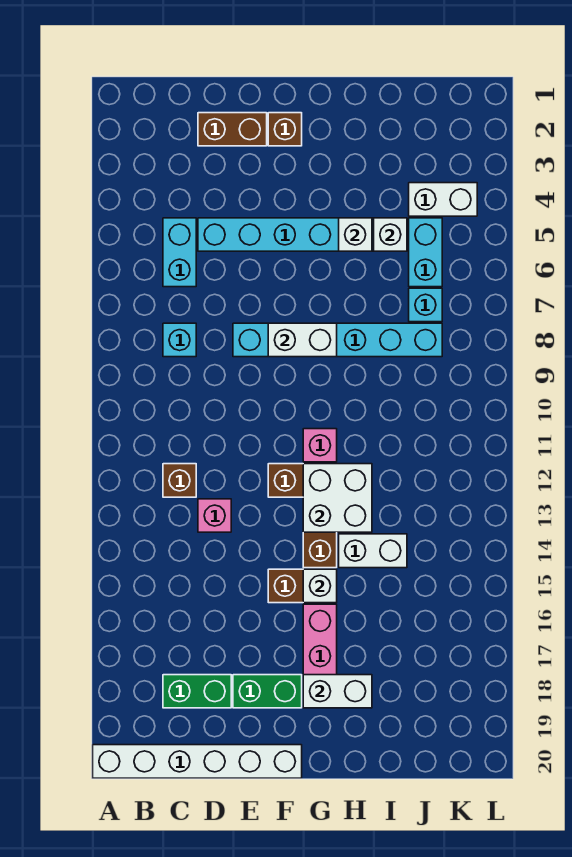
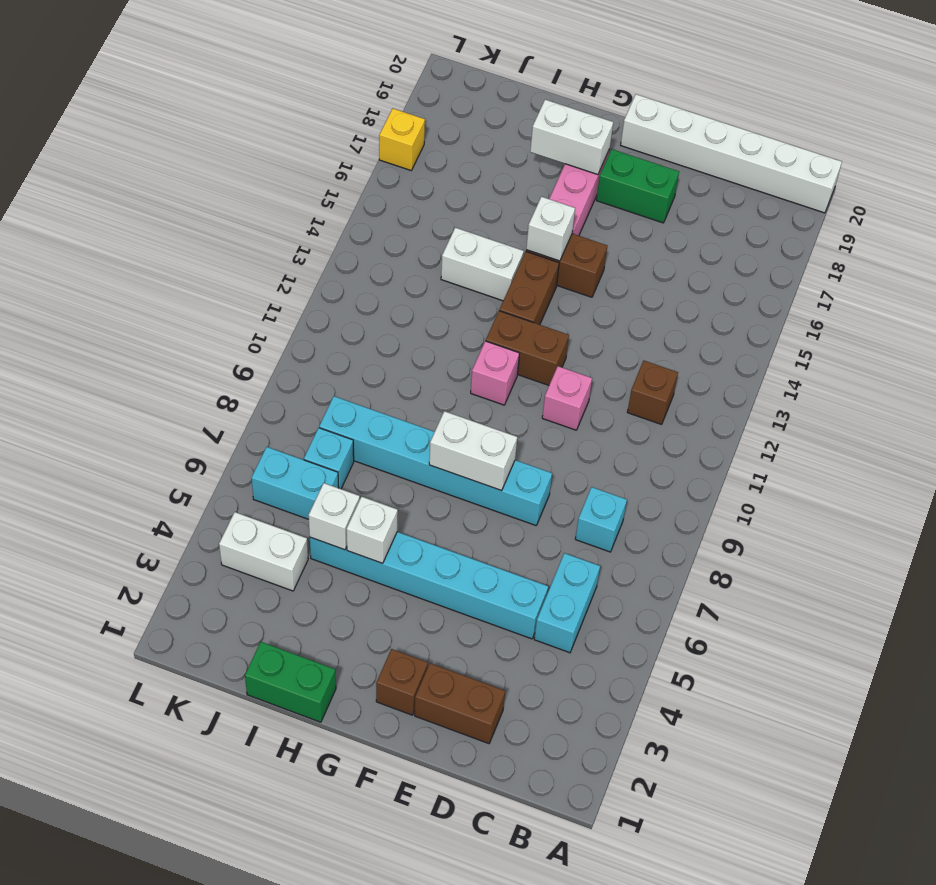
green brick C18:D18 level 1 -> green brick H1:I1 level 1
pink brick D13 level 1 -> pink brick E11 level 1
white brick G12:H13 level 2 -> none
cyan brick J5:J6 level 1 -> cyan brick J6:K6 level 1
none -> yellow brick L17 level 1

